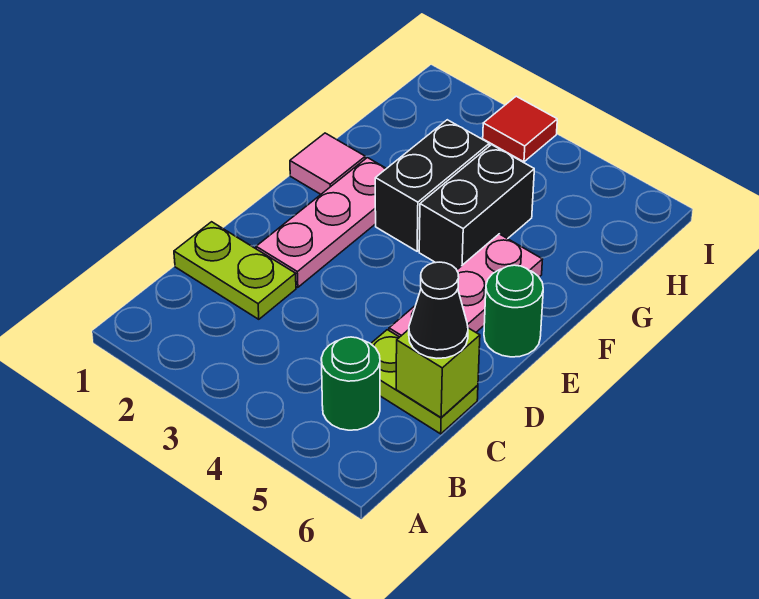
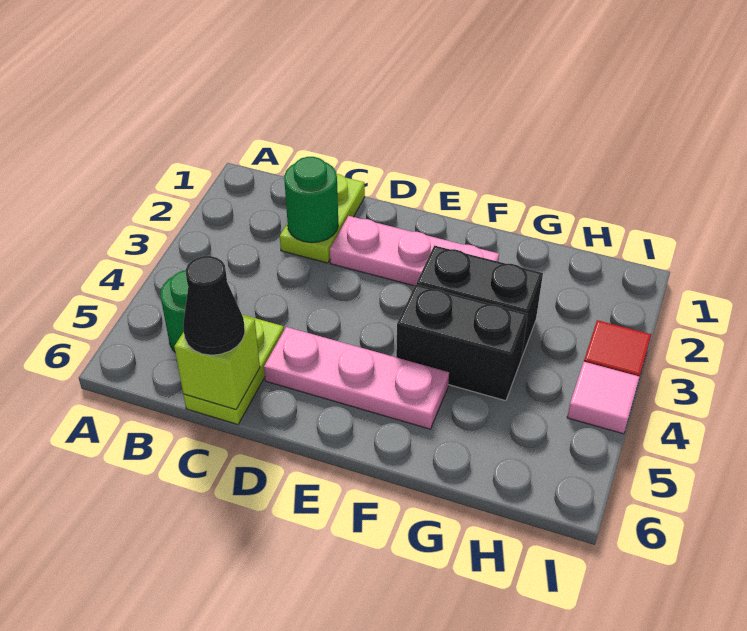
green round brick E6 level 1 -> green round brick C2 level 2
pink tile F1 level 1 -> pink tile I4 level 1

